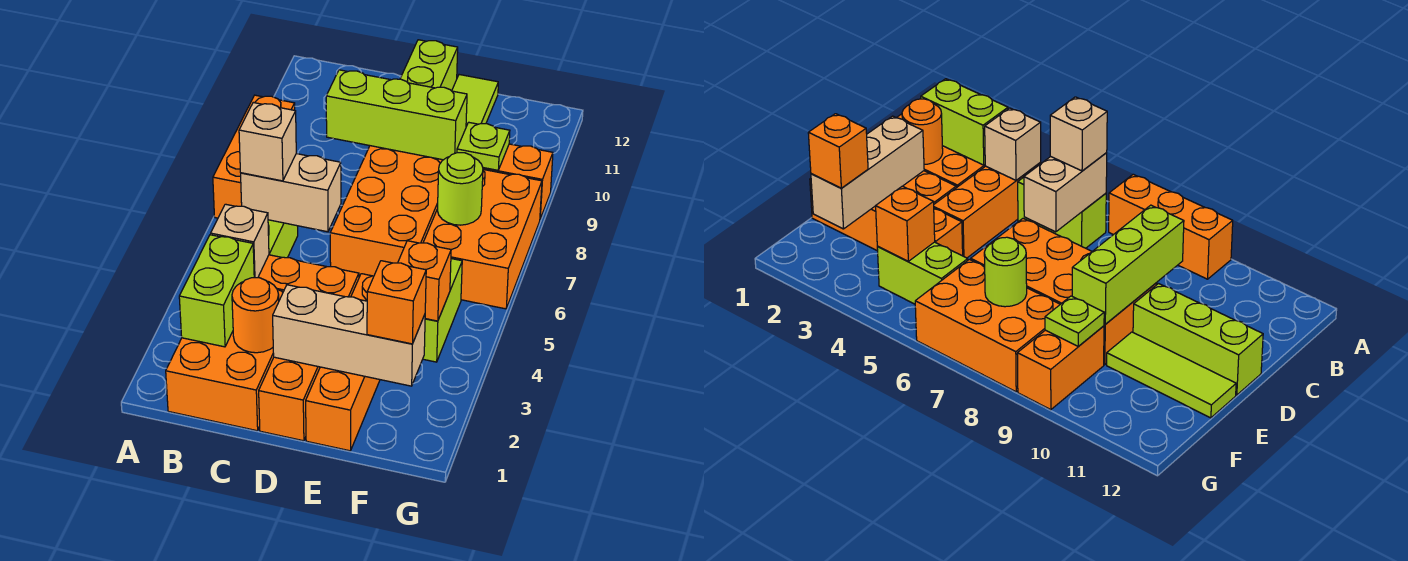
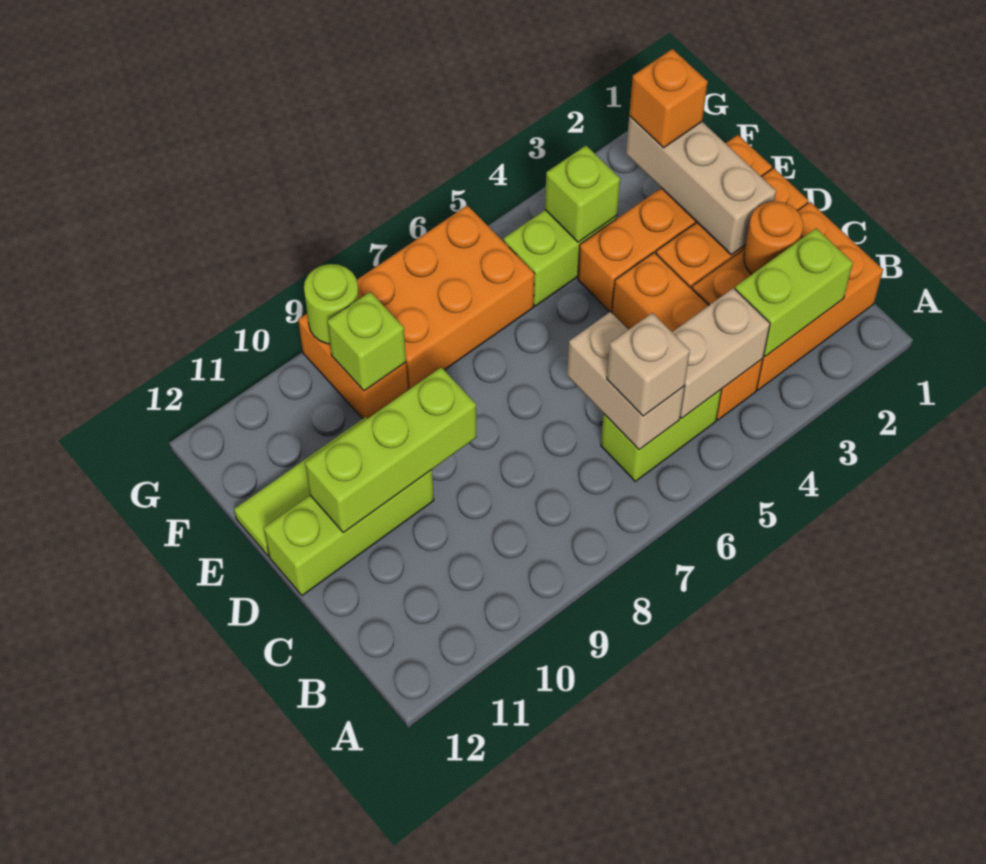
orange brick A7:A9 level 1 -> none
tan brick B4 level 2 -> tan brick B4:B5 level 2
lime brick C9:E9 level 2 -> lime brick D9:D11 level 2
orange brick D6:E9 level 1 -> none
orange brick F4 level 2 -> lime brick F4 level 2
lime round brick F7 level 2 -> lime round brick G9 level 2
lime plate F9 level 2 -> lime brick F9 level 2

